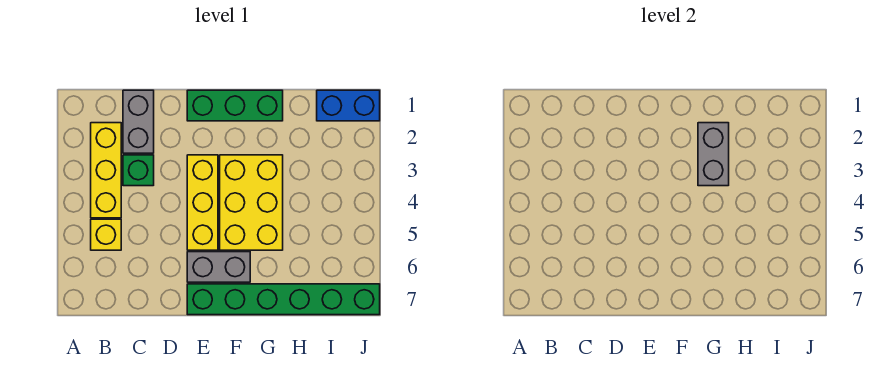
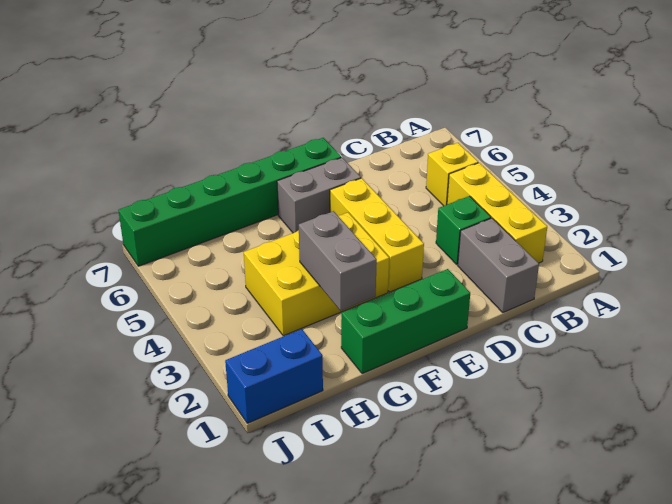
yellow brick F3:G5 level 1 -> yellow brick F3:H4 level 1

